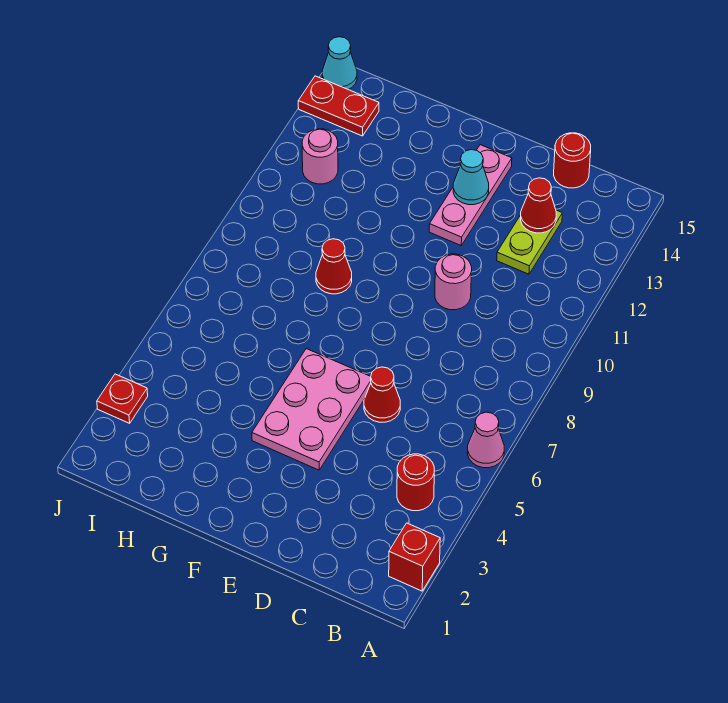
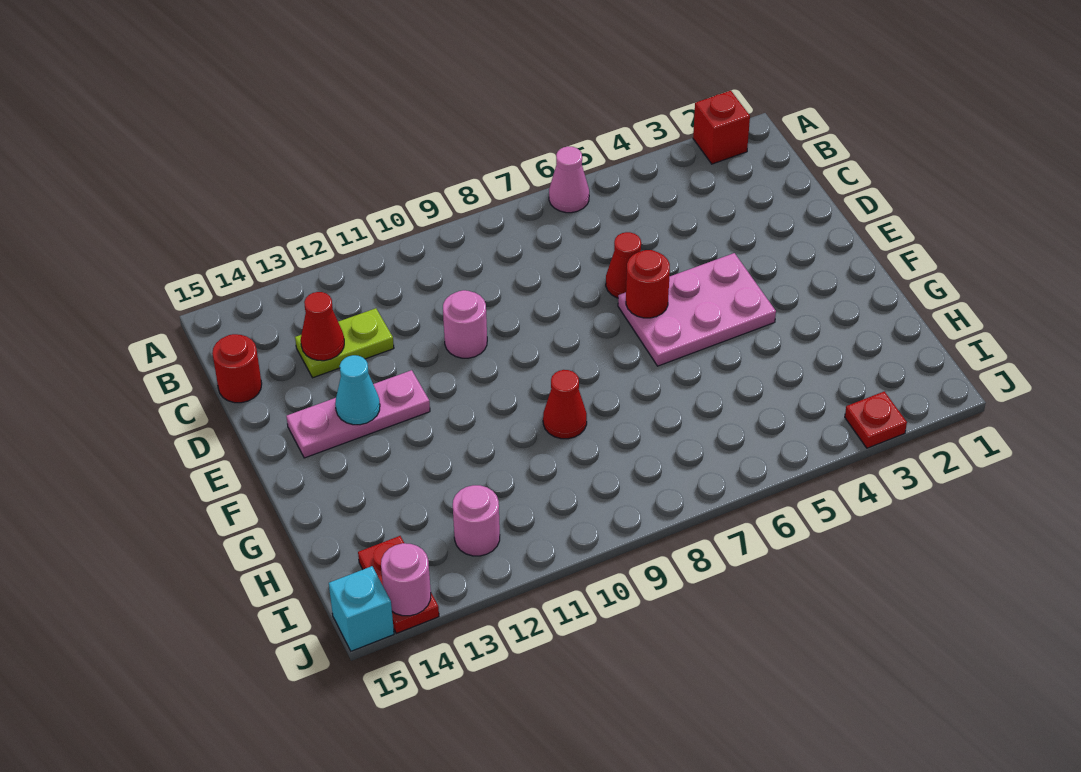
red round brick B4 level 1 -> red round brick E6 level 2
none -> pink round brick J14 level 2
cyan cone J15 level 1 -> cyan brick J15 level 1

